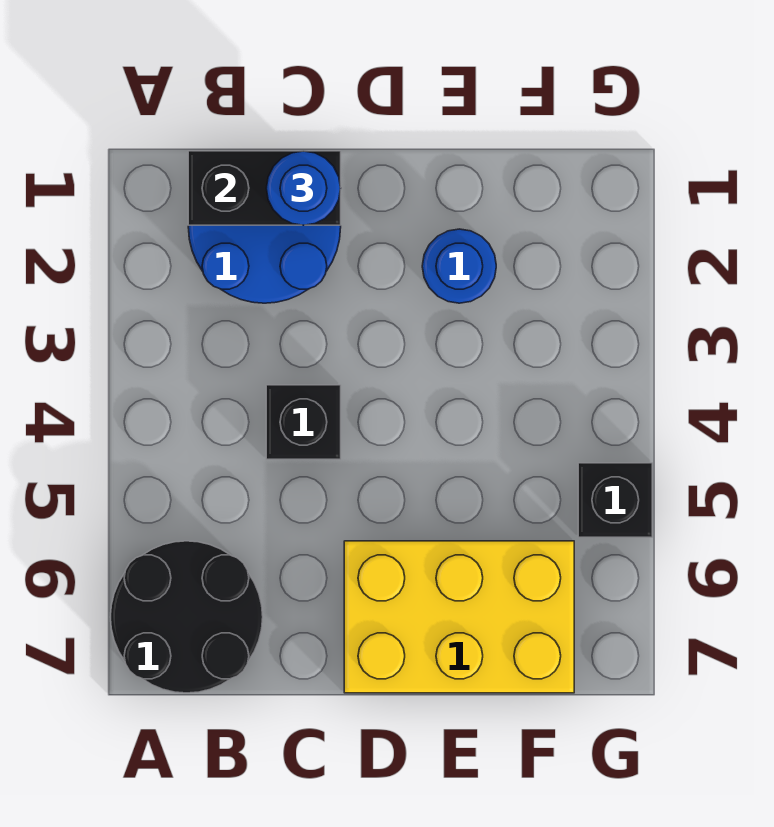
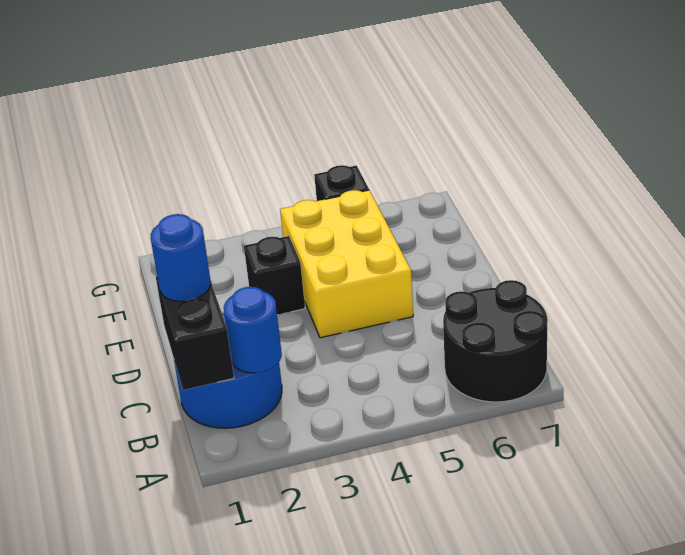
black brick C4 level 1 -> black brick E3 level 1
yellow brick D6:F7 level 1 -> yellow brick D4:F5 level 1
blue round brick E2 level 1 -> blue round brick B2 level 2

